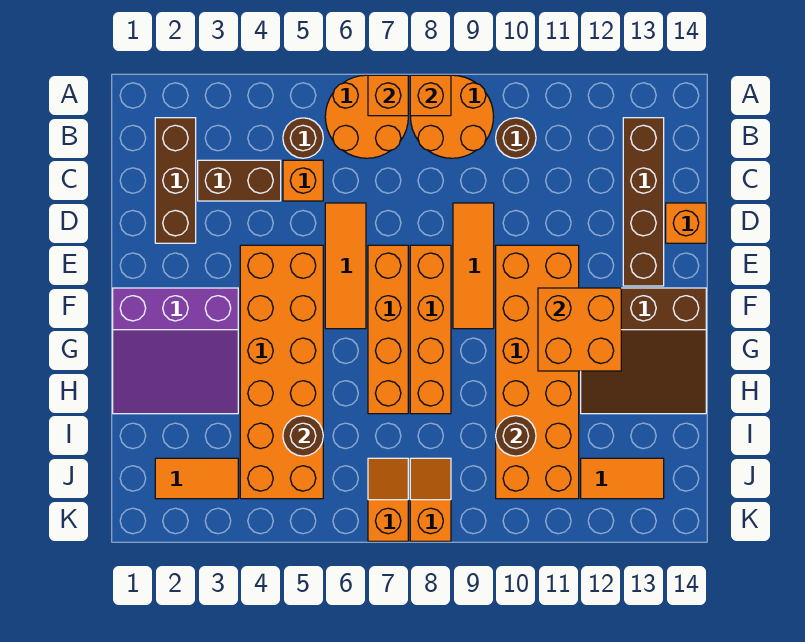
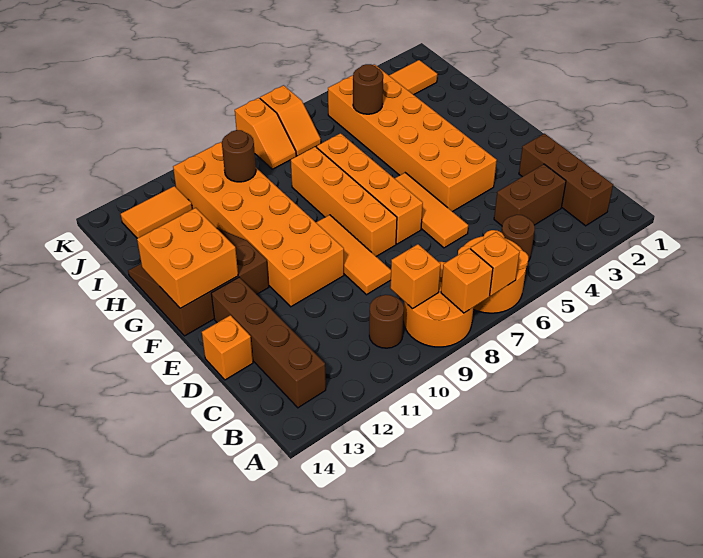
orange brick C5 level 1 -> orange brick B9 level 2
purple slope F1:H3 level 1 top F -> none
orange brick F11:G12 level 2 -> orange brick F13:G14 level 2

